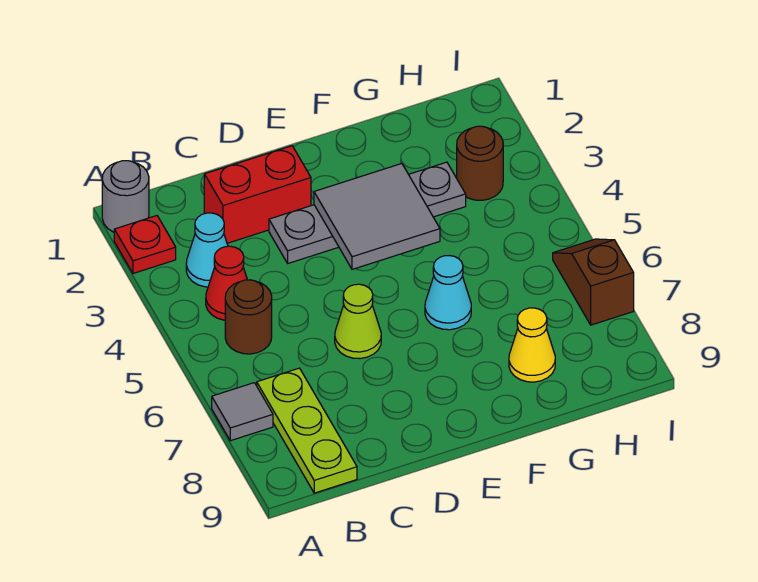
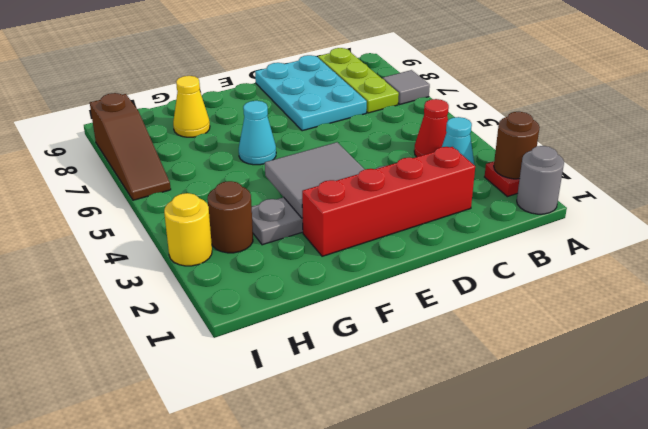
brown round brick B5 level 1 -> brown round brick A2 level 2
red brick C2:D2 level 1 -> red brick C2:F2 level 1
none -> cyan plate C7:D9 level 1
lime cone D6 level 1 -> none
none -> yellow round brick I3 level 1
brown slope I6:I7 level 1 top 7 -> brown slope I6:I8 level 1 top 8

